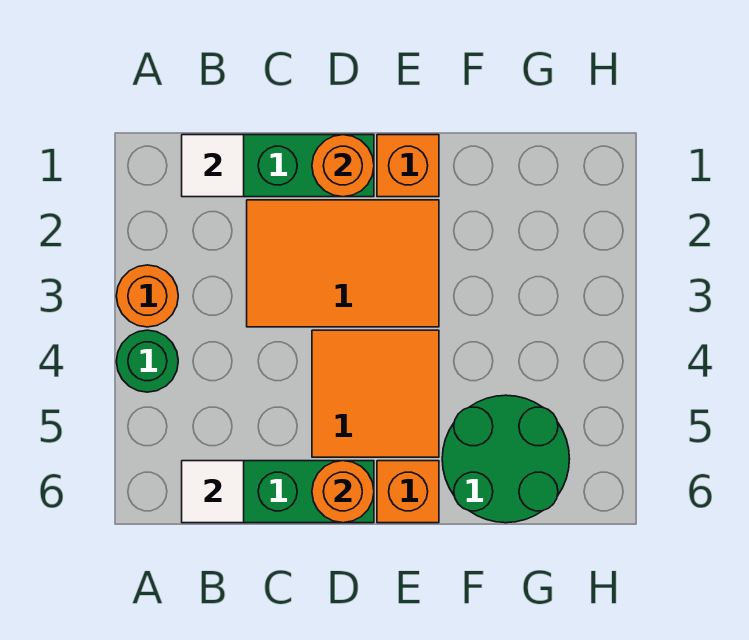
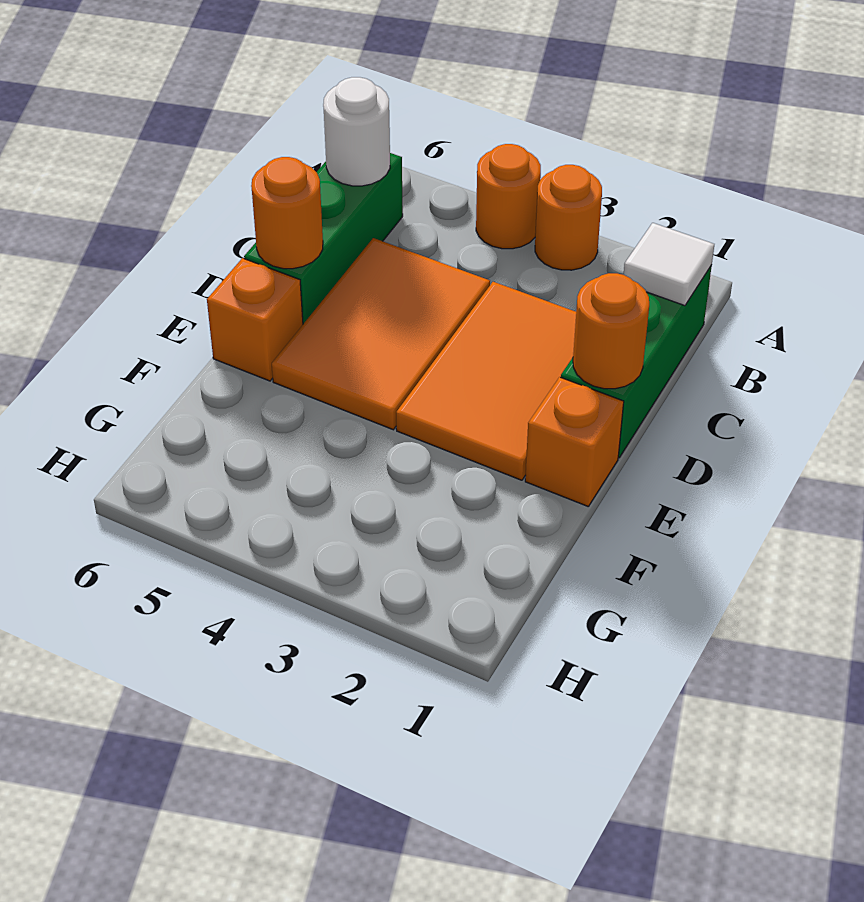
green round brick A4 level 1 -> orange round brick A4 level 1
white tile B6 level 2 -> white round brick B6 level 2
orange tile D4:E5 level 1 -> orange tile C4:E5 level 1
green round brick F5:G6 level 1 -> none

